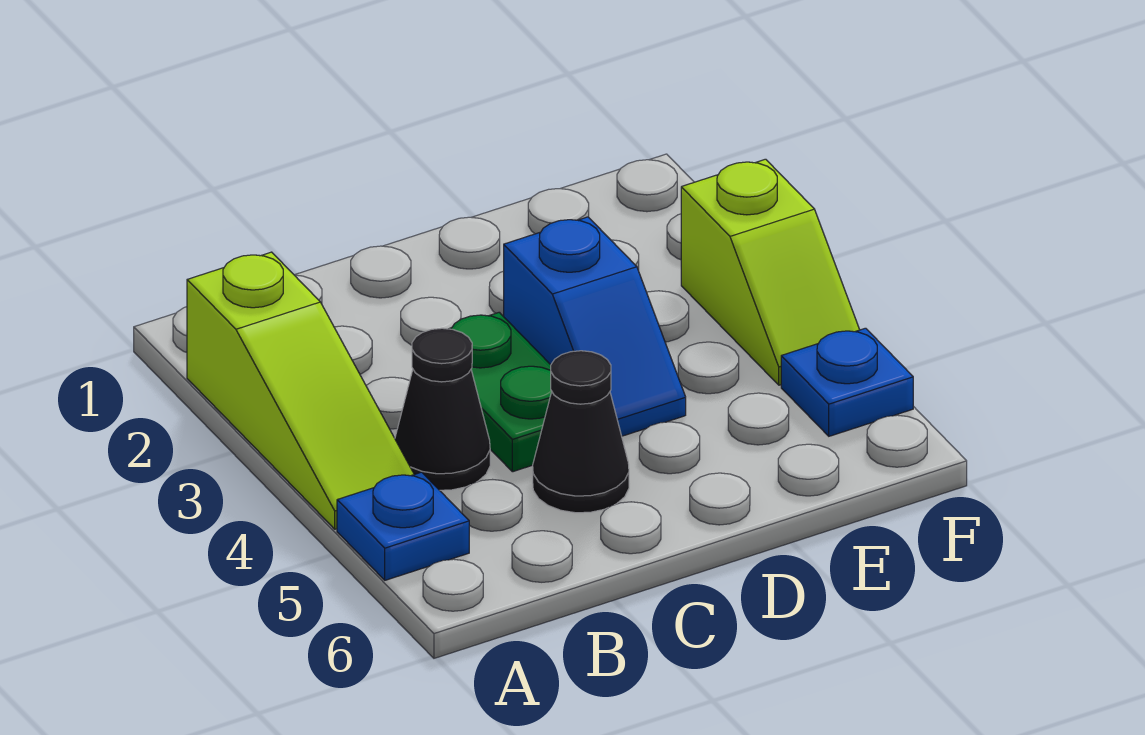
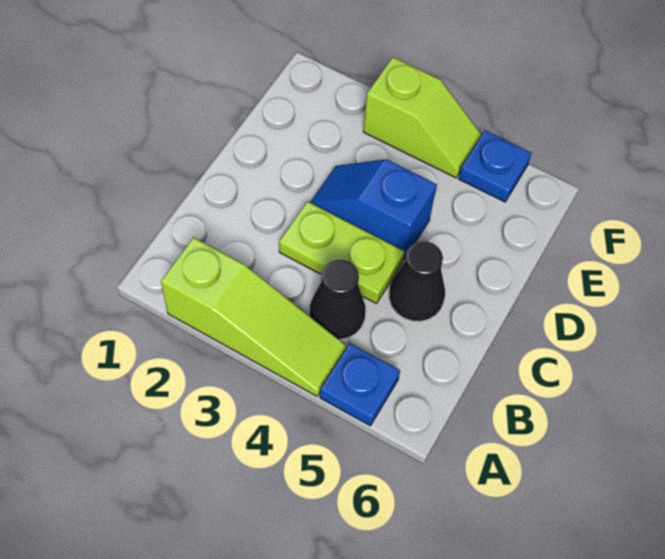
green plate C3:C4 level 1 -> lime plate C3:C4 level 1
blue slope D3:D4 level 1 top 3 -> blue slope D3:D4 level 1 top 4

